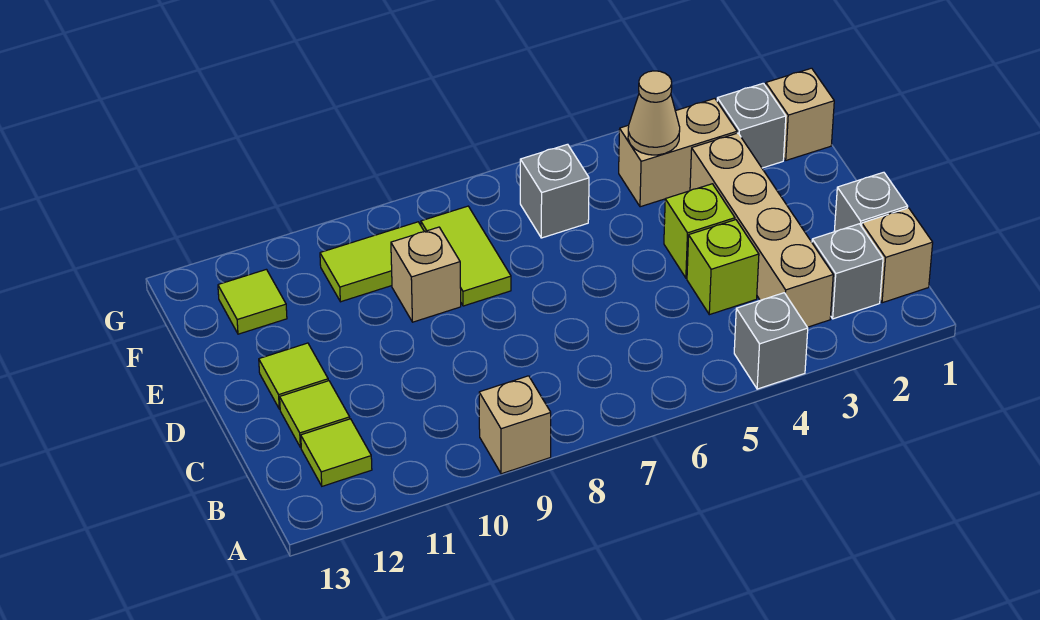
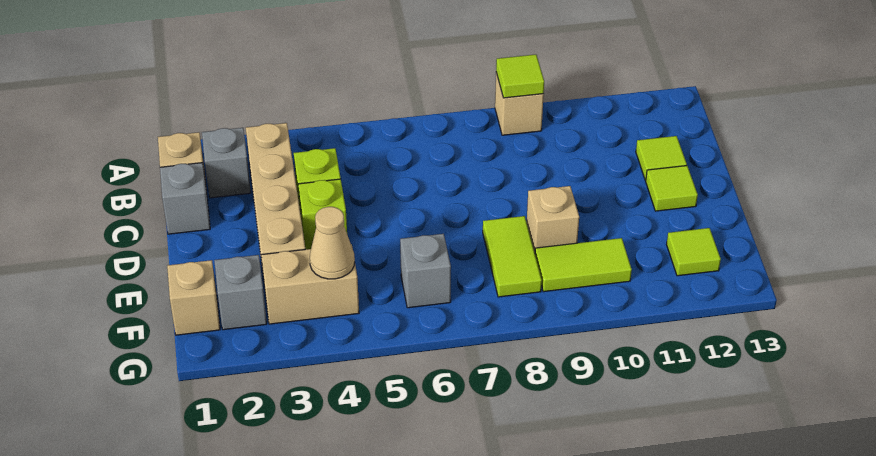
grey brick A4 level 1 -> none
lime tile B12 level 1 -> lime tile A9 level 2

